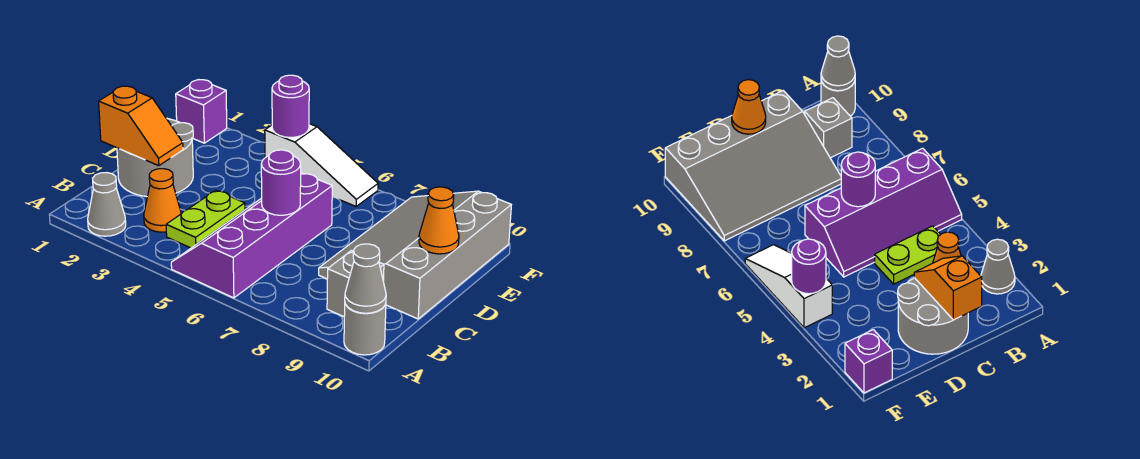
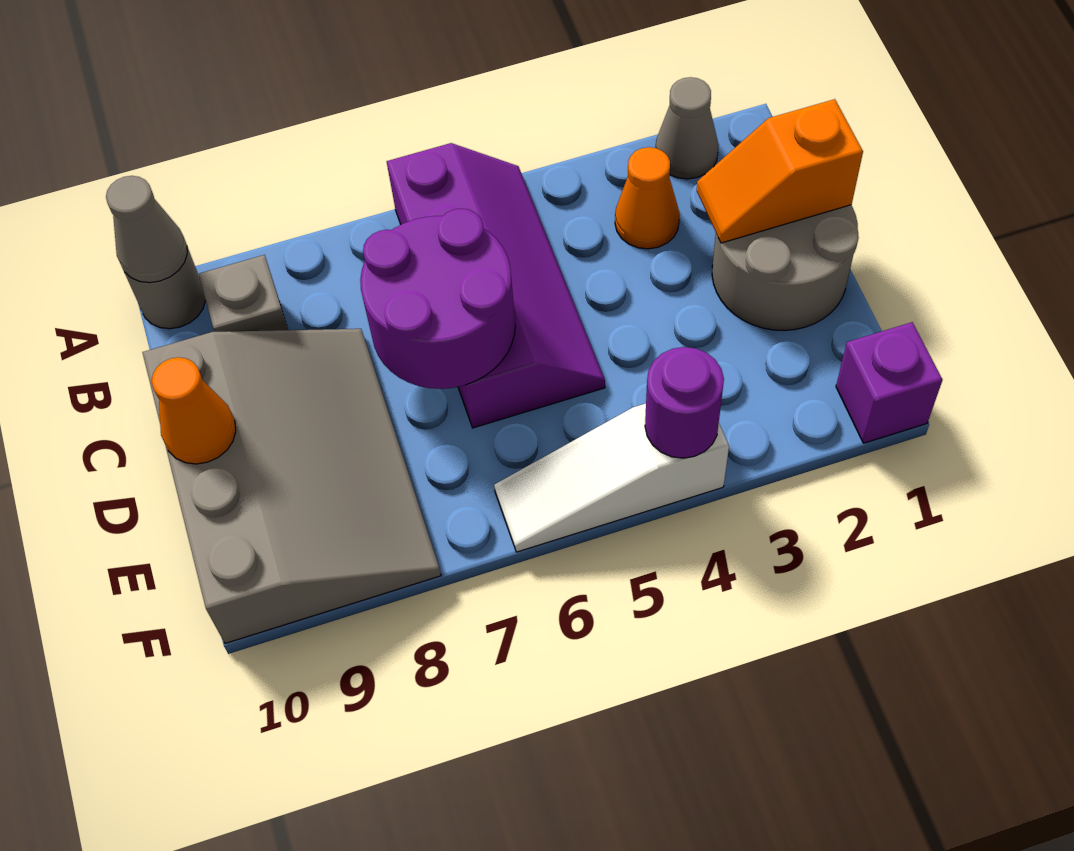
lime plate B4:C4 level 1 -> none
purple round brick C6 level 2 -> purple round brick C6:D7 level 2

